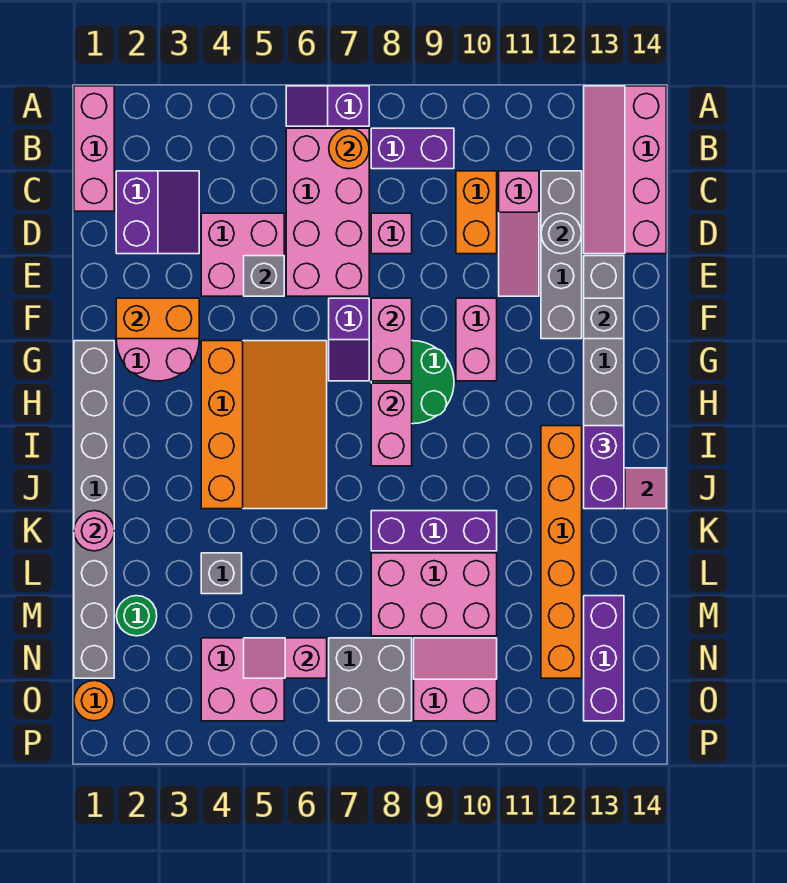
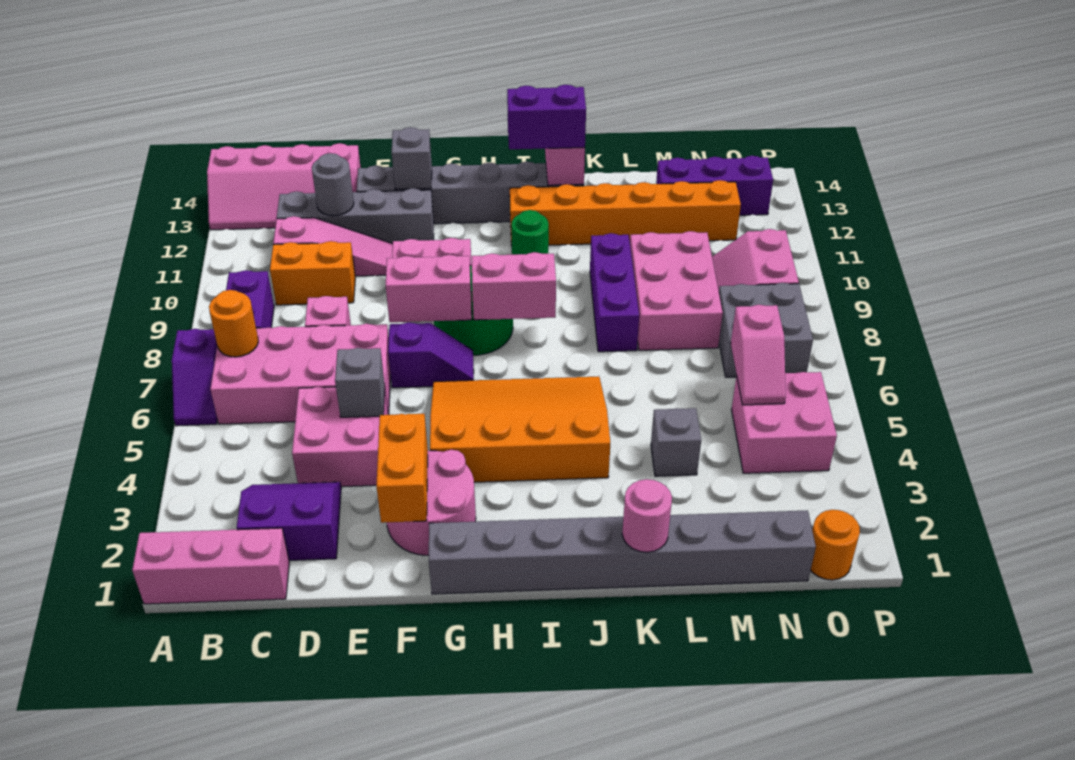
green round brick M2 level 1 -> green round brick I11 level 1

